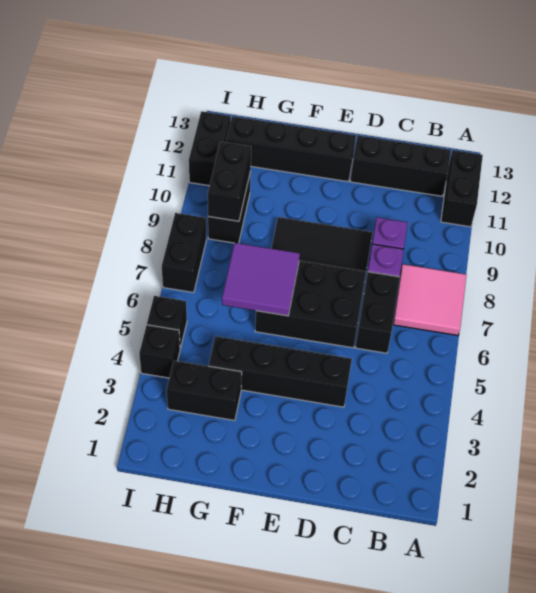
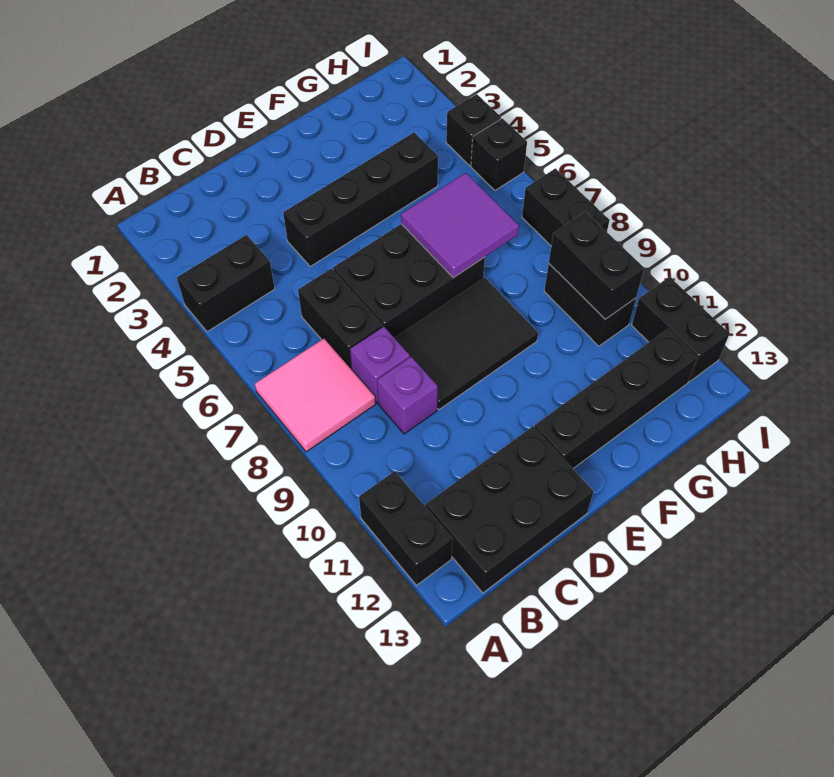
black brick B12:D12 level 1 -> black brick B12:D13 level 1
black brick G3:H3 level 1 -> black brick A4:B4 level 1

